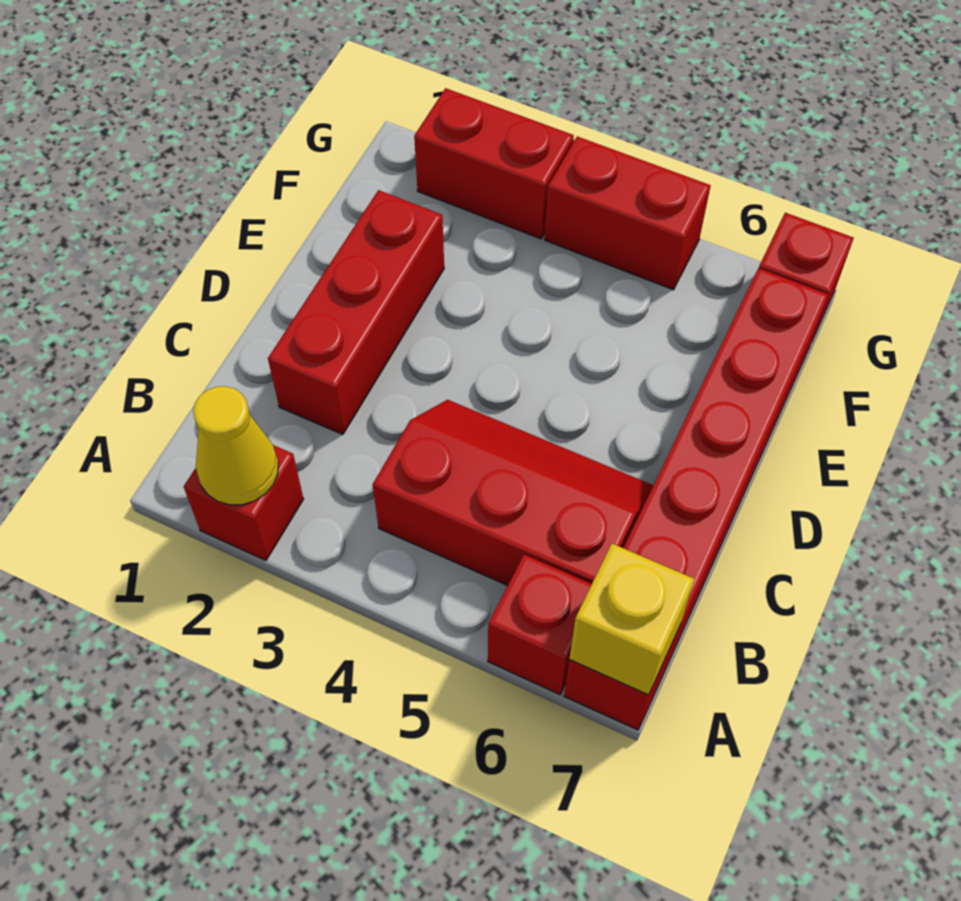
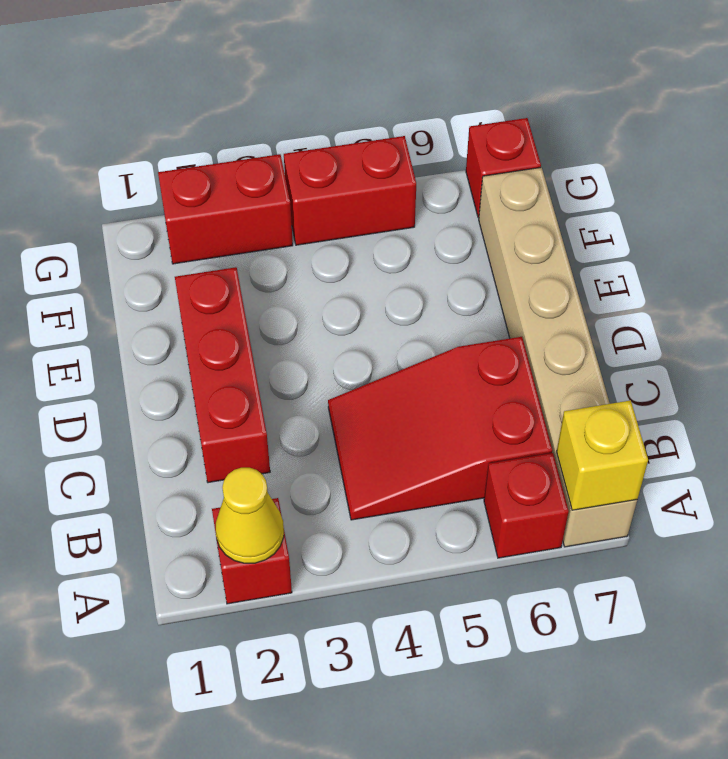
red brick A7:F7 level 1 -> tan brick A7:F7 level 1
red slope B4:C6 level 1 top B -> red slope B4:C6 level 1 top 6

